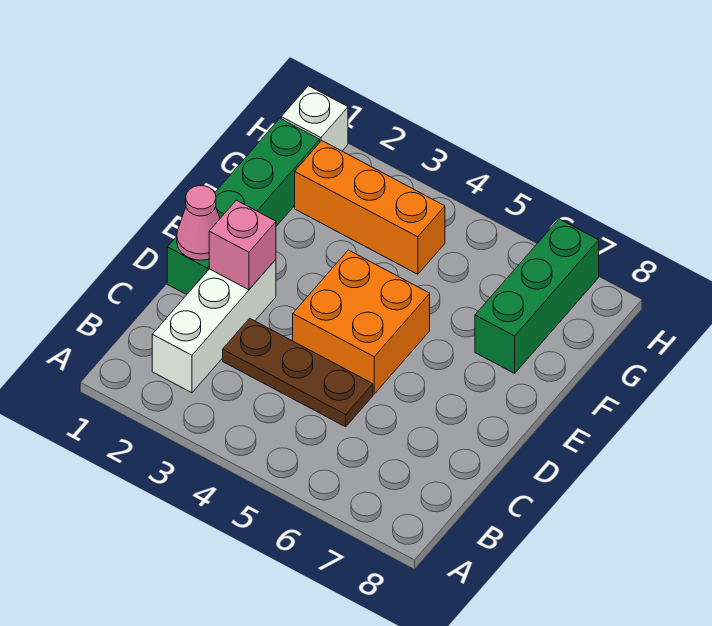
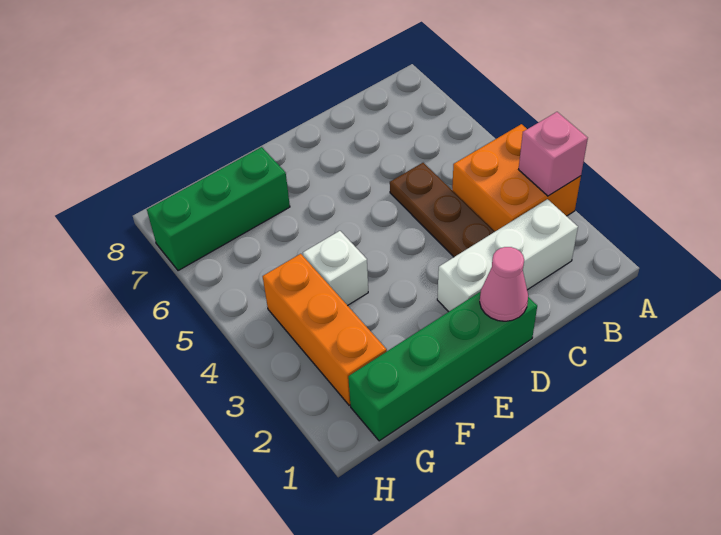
pink brick D2 level 2 -> pink brick A3 level 2
orange brick D4:E5 level 1 -> orange brick A3:B4 level 1
white brick H1 level 1 -> white brick F4 level 1

